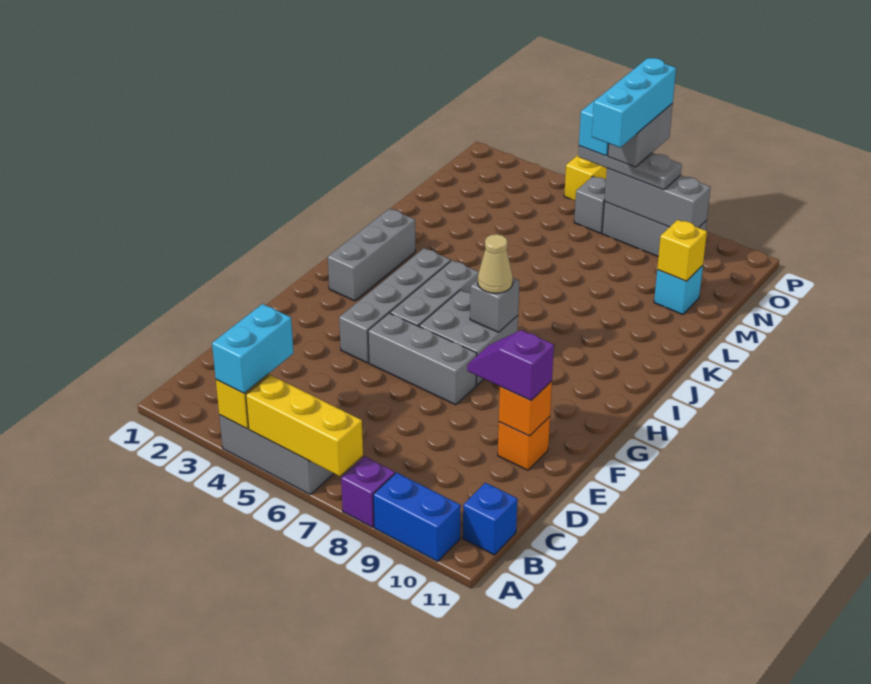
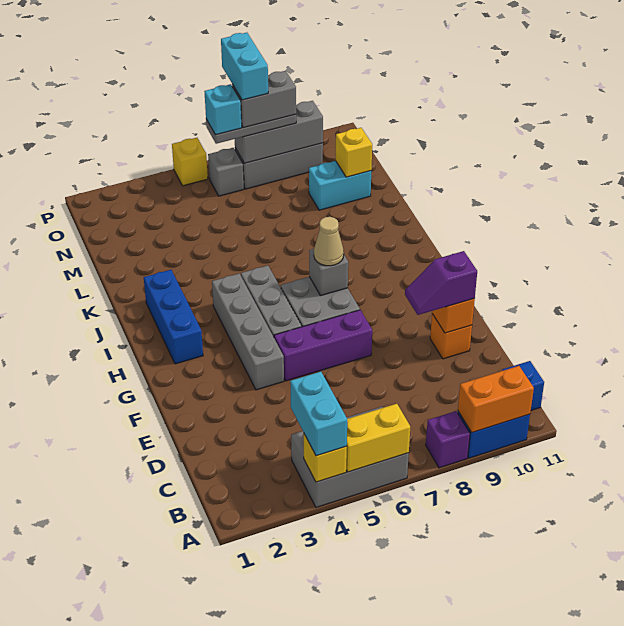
yellow brick A5:A7 level 2 -> yellow brick A5:A6 level 2
none -> orange brick A9:A10 level 2
grey brick F5:F7 level 1 -> purple brick F5:F7 level 1
grey brick H2:J2 level 1 -> blue brick H2:J2 level 1
cyan brick M10 level 1 -> cyan brick M9:M10 level 1
cyan brick N7:P7 level 5 -> cyan brick O7:P7 level 5
grey brick O7:P7 level 4 -> grey brick O7:O8 level 4

